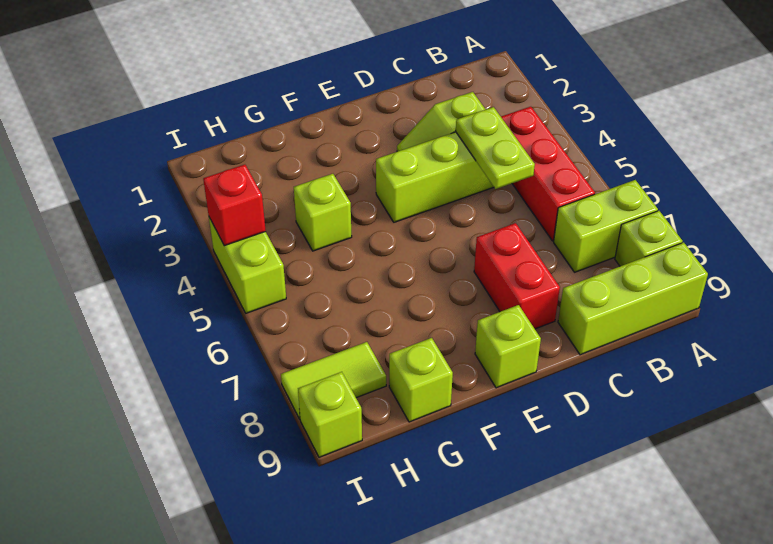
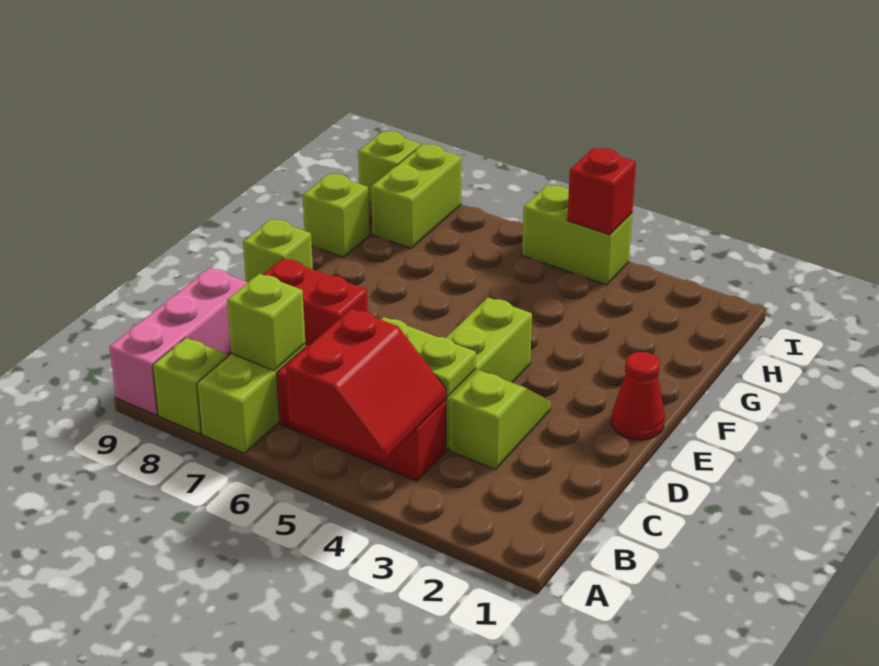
none -> red slope A4:B5 level 2 top 5
lime brick A9:C9 level 1 -> pink brick A9:C9 level 1
none -> red cone E1 level 1
lime brick G4 level 1 -> lime brick B7 level 2
lime tile H8:I8 level 1 -> lime brick H8:I8 level 1

